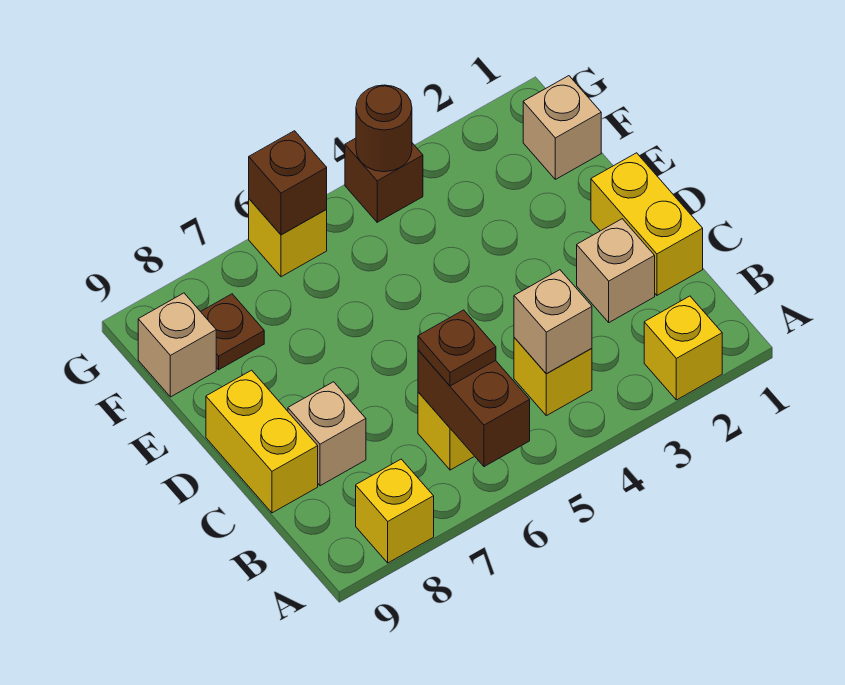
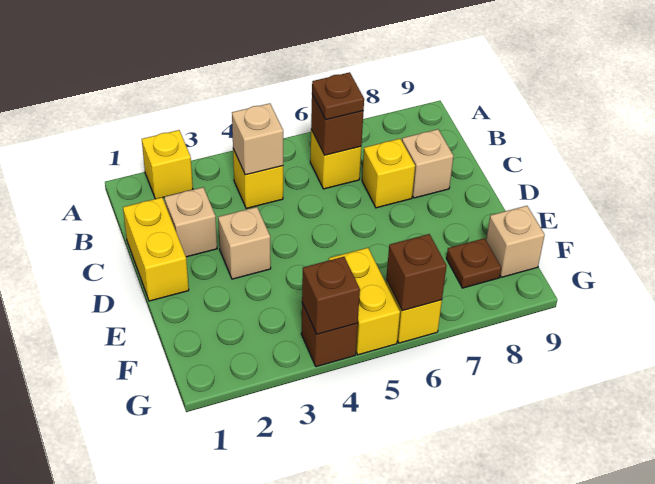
brown brick A6:B6 level 2 -> brown brick B6 level 2
yellow brick A8 level 1 -> yellow brick C7 level 1
yellow brick C9:D9 level 1 -> yellow brick F5:G5 level 1
tan brick F1 level 1 -> tan brick D3 level 1
brown round brick G4 level 2 -> brown brick G4 level 2

